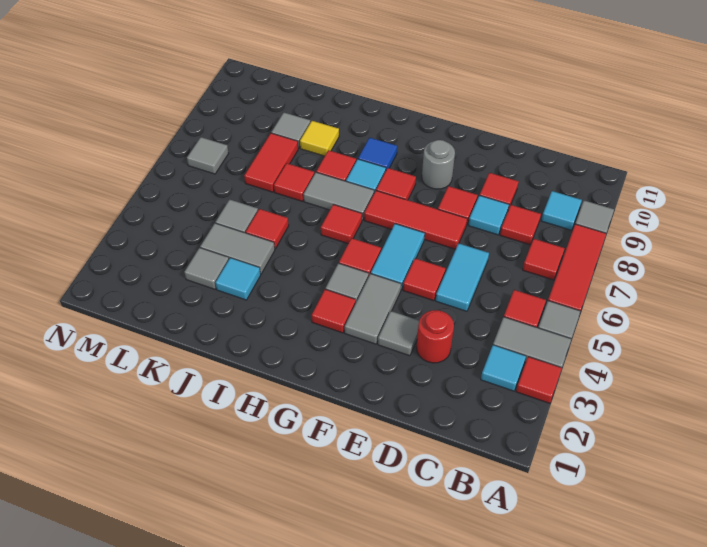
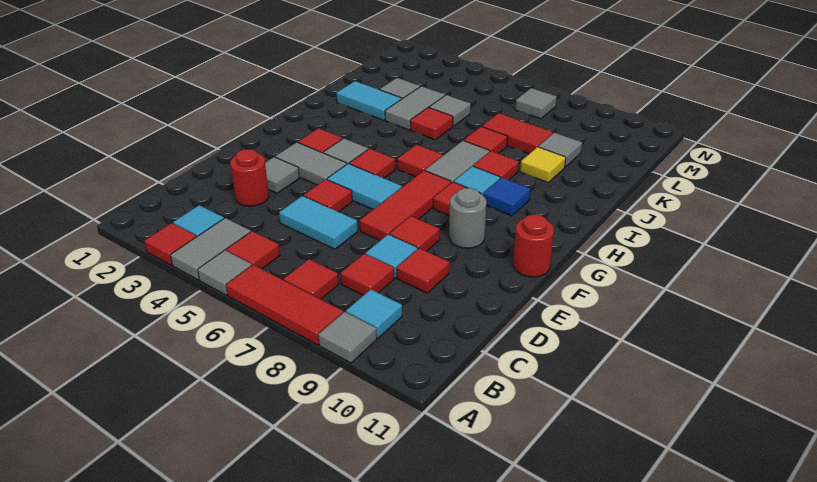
none -> red round brick F11 level 1
cyan tile J3 level 1 -> cyan tile J2:J3 level 1

